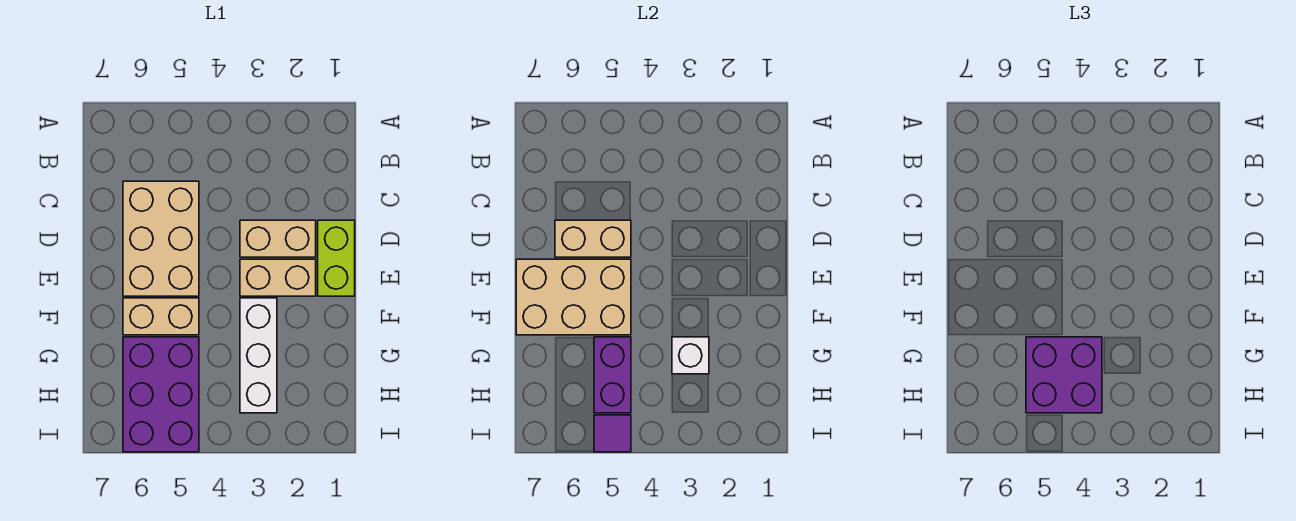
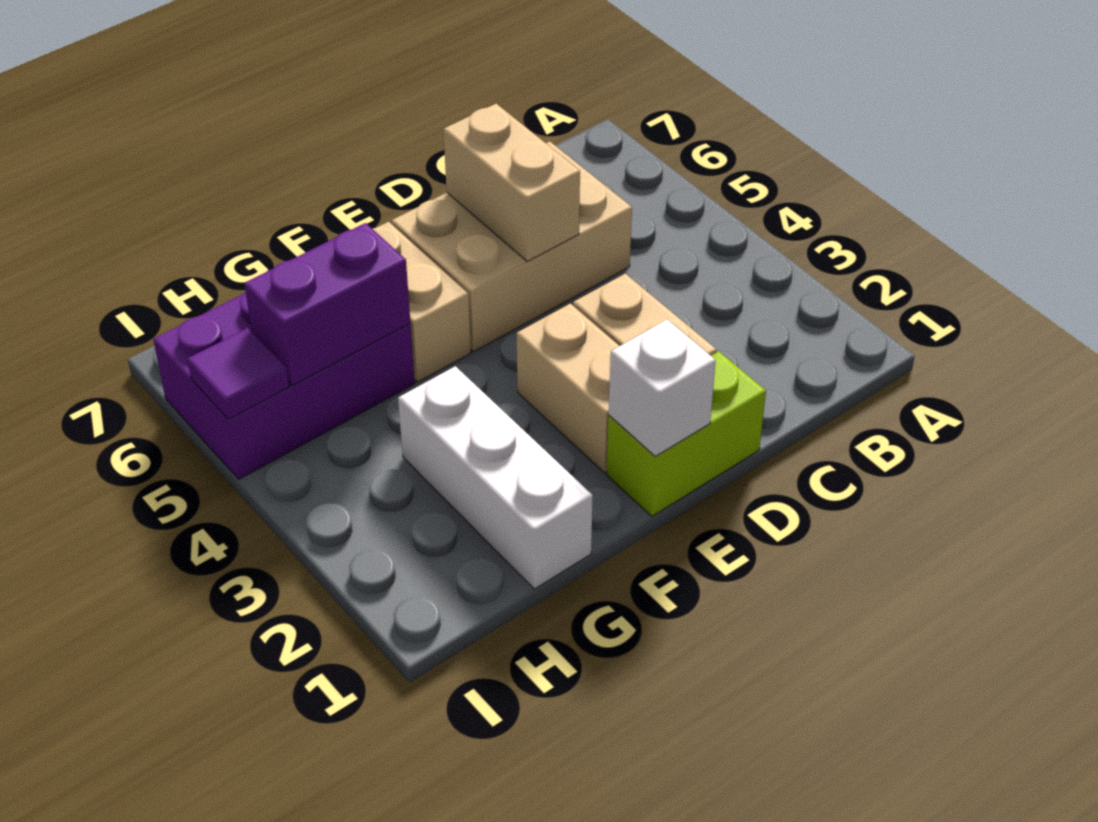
tan brick E5:F7 level 2 -> none
white brick F3:H3 level 1 -> white brick G1:G3 level 1
white brick G3 level 2 -> white brick E1 level 2
purple brick G4:H5 level 3 -> none

